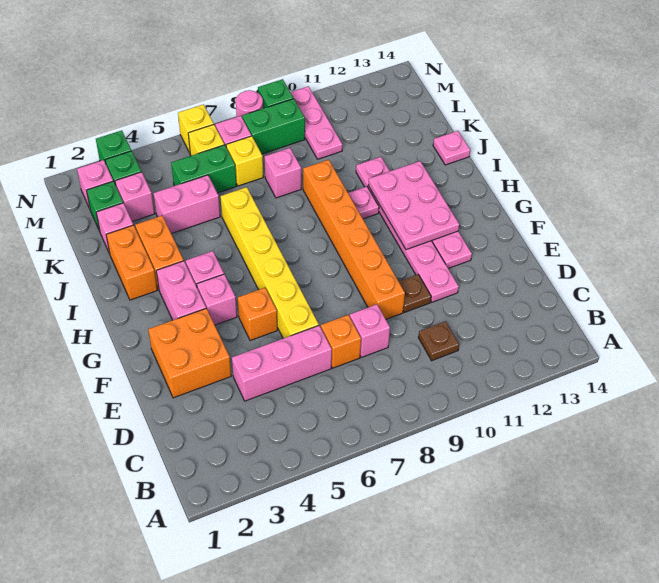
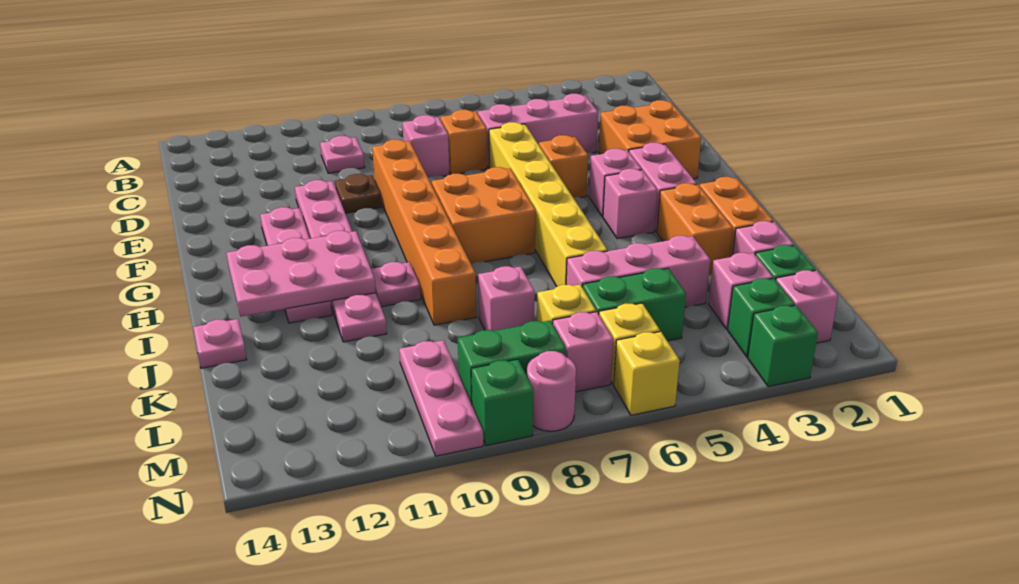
brown plate C10 level 1 -> pink plate C10 level 1
none -> orange brick G7:H8 level 1
pink plate G11:I12 level 2 -> pink plate H11:I13 level 2
pink brick K4:K5 level 1 -> pink brick K4:K6 level 1

